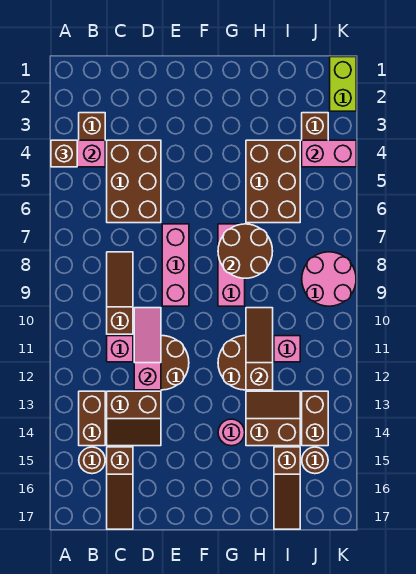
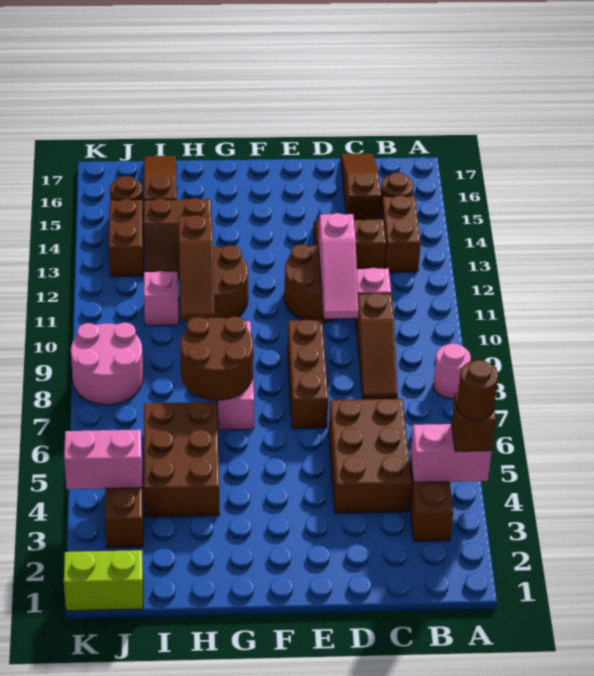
none -> brown round brick A4 level 4
pink brick E7:E9 level 1 -> brown brick E7:E9 level 1
pink round brick G14 level 1 -> pink round brick A8 level 1
lime brick K1:K2 level 1 -> lime brick J1:K1 level 1

